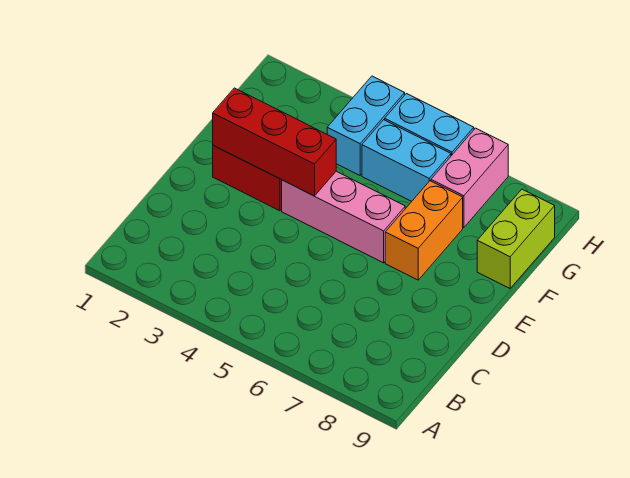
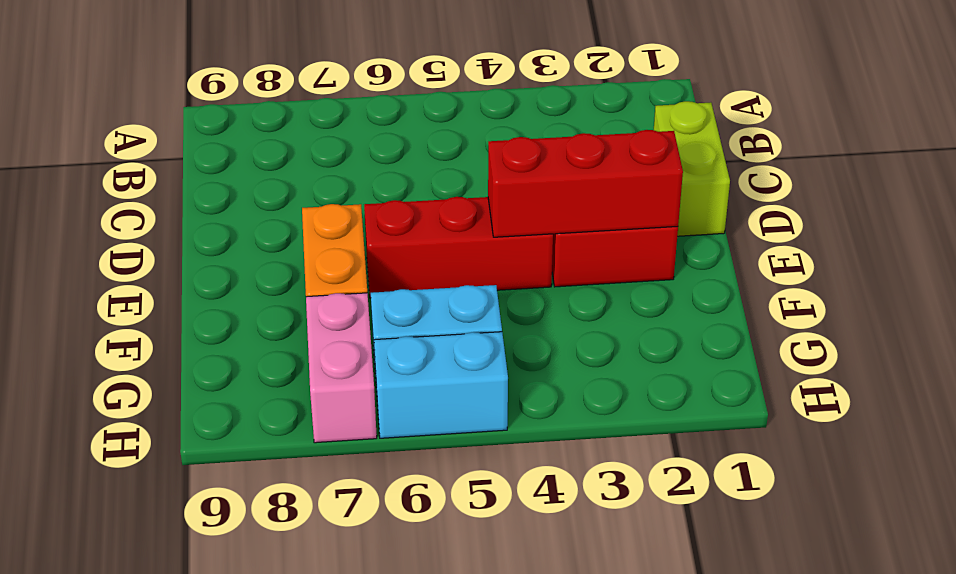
pink brick E4:E6 level 1 -> red brick E4:E6 level 1
lime brick F9:G9 level 1 -> lime brick C1:D1 level 1
cyan brick G4:H4 level 1 -> none

